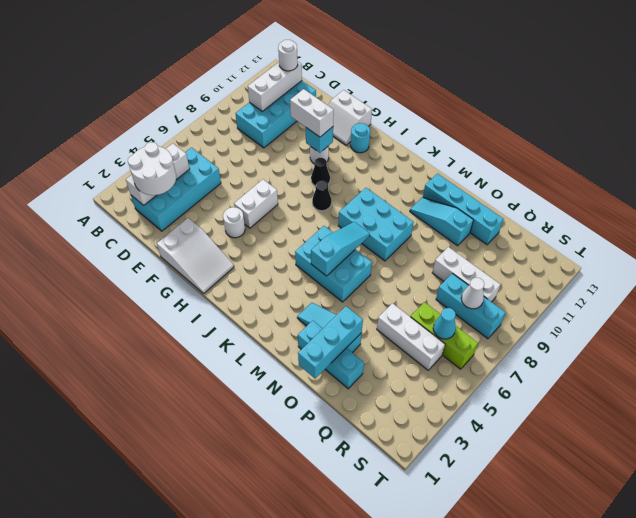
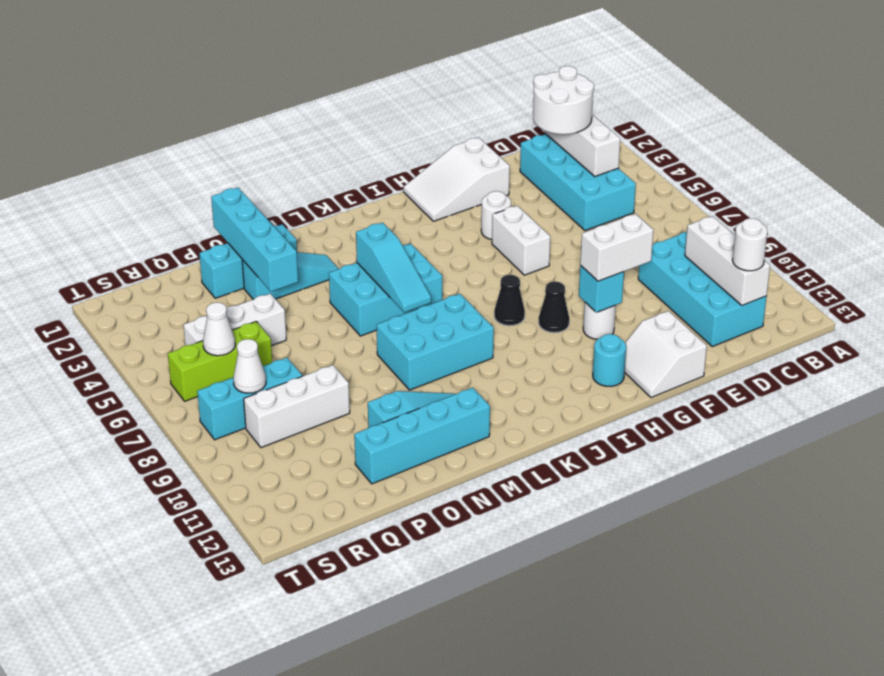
white slope F12:G13 level 1 top 13 -> white slope F12:G13 level 1 top F
cyan brick O1:O3 level 2 -> cyan brick O1:O4 level 2
cyan cone R6 level 2 -> white cone R6 level 2

